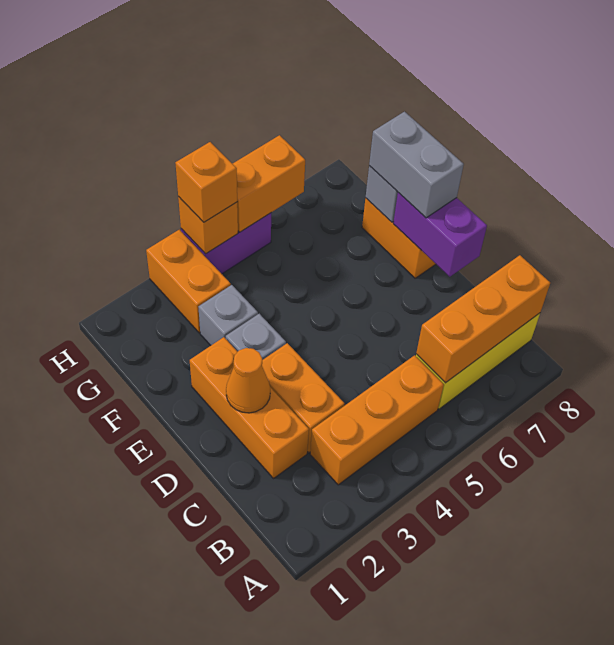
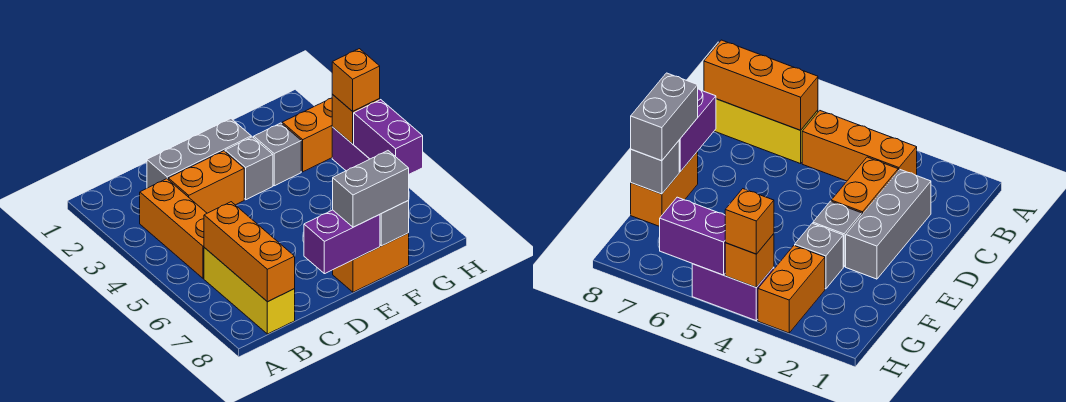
orange brick C2:E2 level 1 -> grey brick C2:E2 level 1
orange cone D2 level 2 -> none
orange brick H5:H6 level 2 -> purple brick H5:H6 level 2

